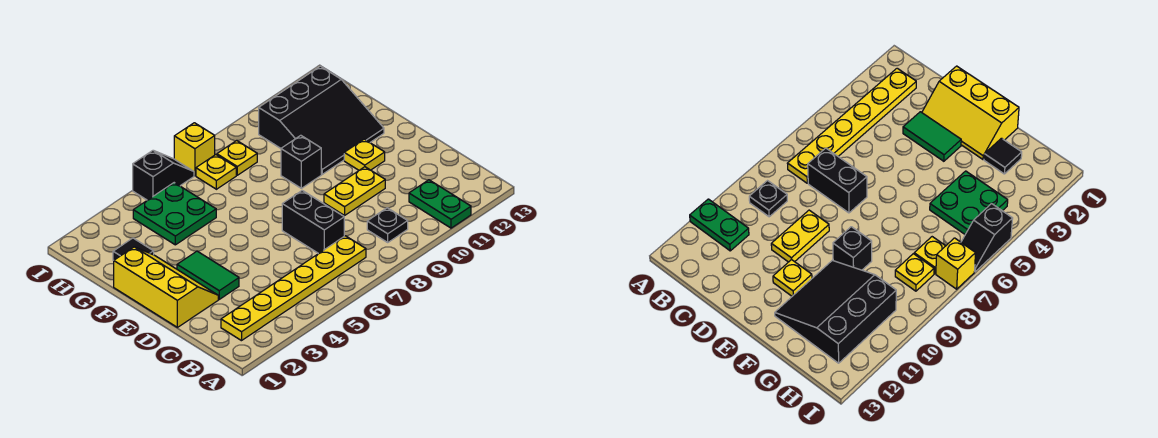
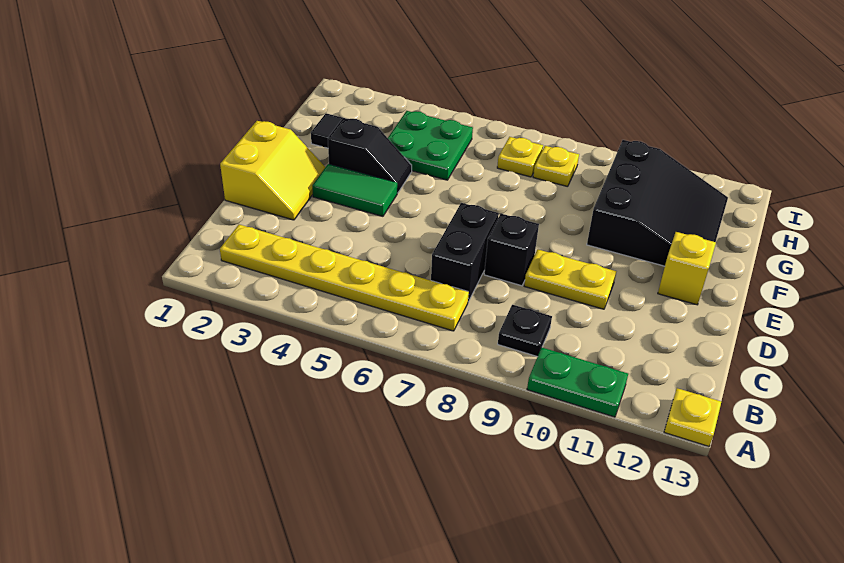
green plate A11:B11 level 1 -> green plate A10:A11 level 1
yellow slope D1:F2 level 1 top 1 -> yellow slope D1:E2 level 1 top 1
green tile D3:E3 level 1 -> green tile E3:E4 level 1
yellow plate E11 level 1 -> yellow plate A13 level 1
black brick F9 level 1 -> black brick D8 level 1
black slope F10:H12 level 1 top H -> black slope F10:H12 level 1 top 10
black slope I5:I6 level 1 top 5 -> black slope F3:F4 level 1 top 3
yellow brick I7 level 1 -> yellow brick E12 level 1

